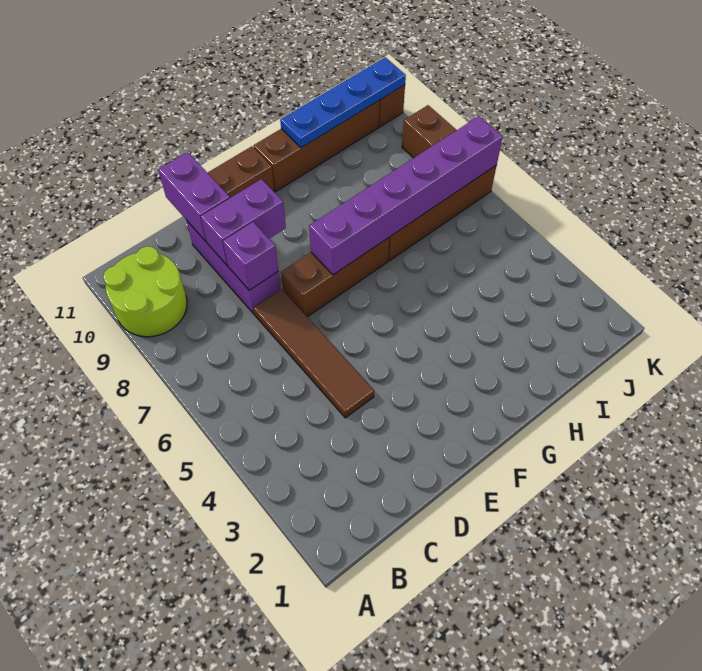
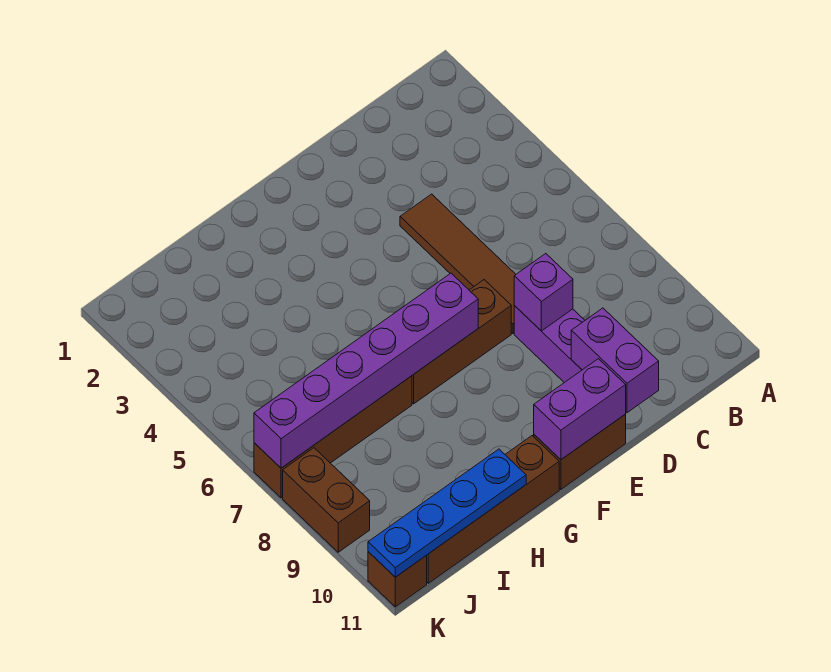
lime round brick A9:B10 level 1 -> none
purple brick D9:E9 level 2 -> purple brick E11:F11 level 2

